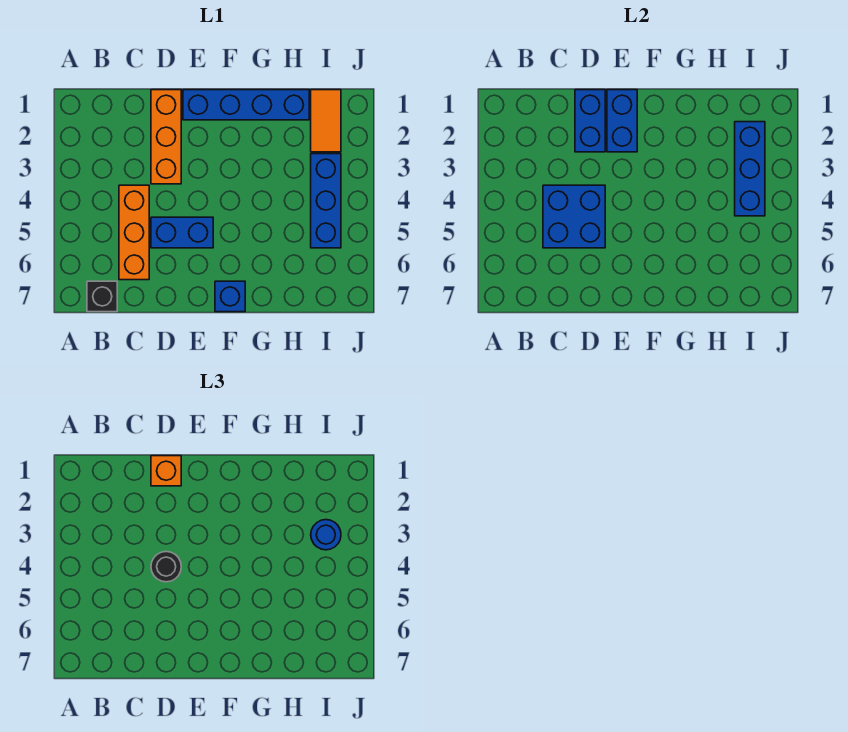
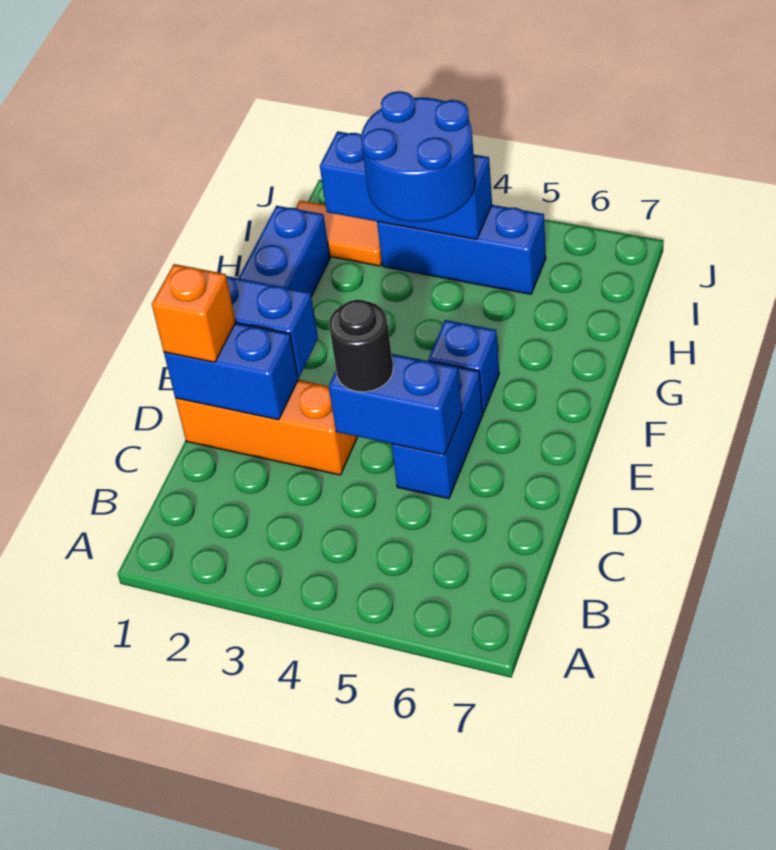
black brick B7 level 1 -> none
orange brick C4:C6 level 1 -> none
blue brick C4:D5 level 2 -> blue brick D4:D5 level 2
blue brick F7 level 1 -> blue brick F5 level 1
blue round brick I3 level 3 -> blue round brick H3:I4 level 3

